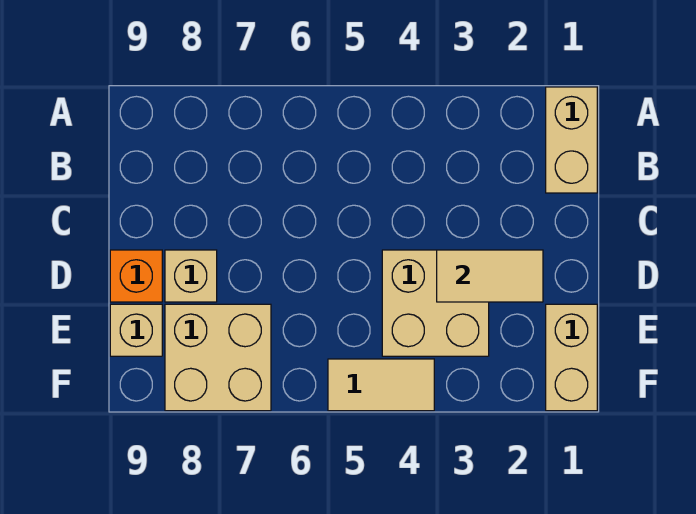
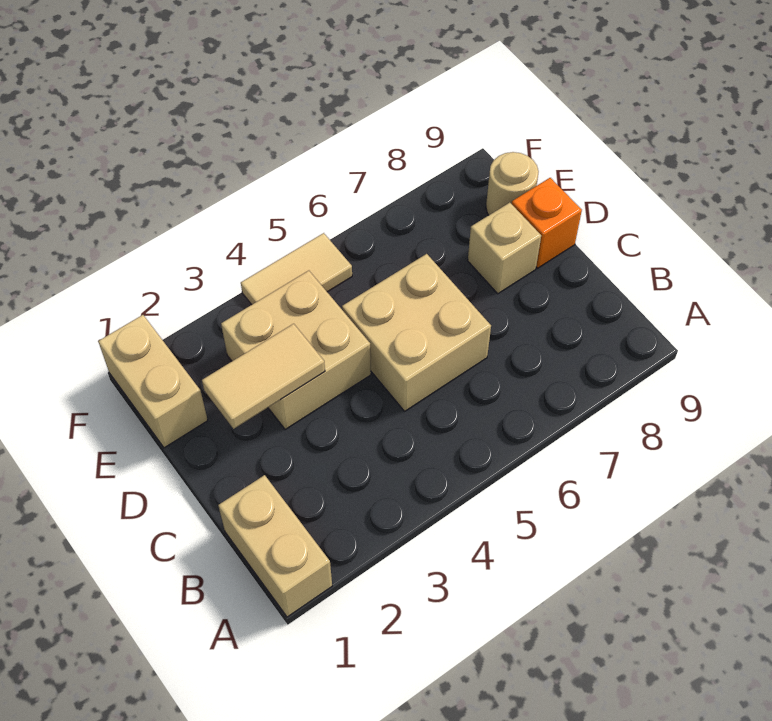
tan brick E7:F8 level 1 -> tan brick C5:D6 level 1
tan brick E9 level 1 -> tan round brick E9 level 1

